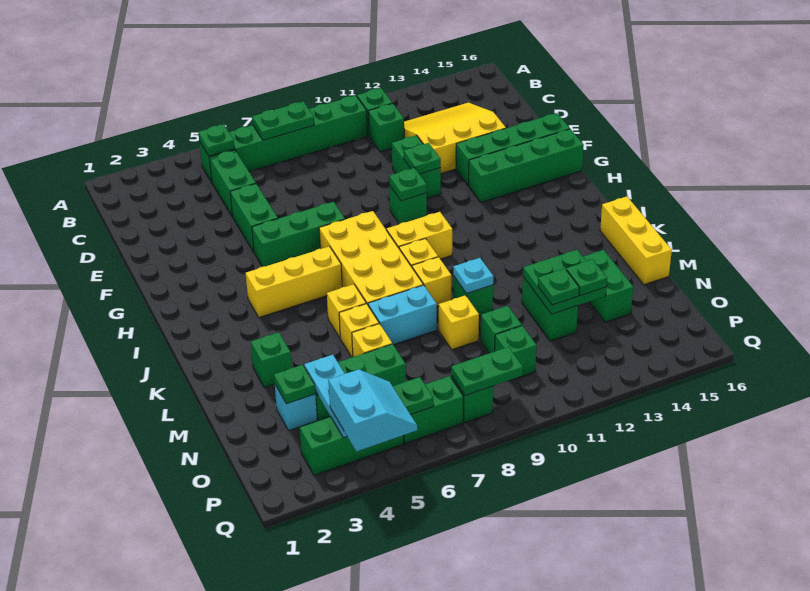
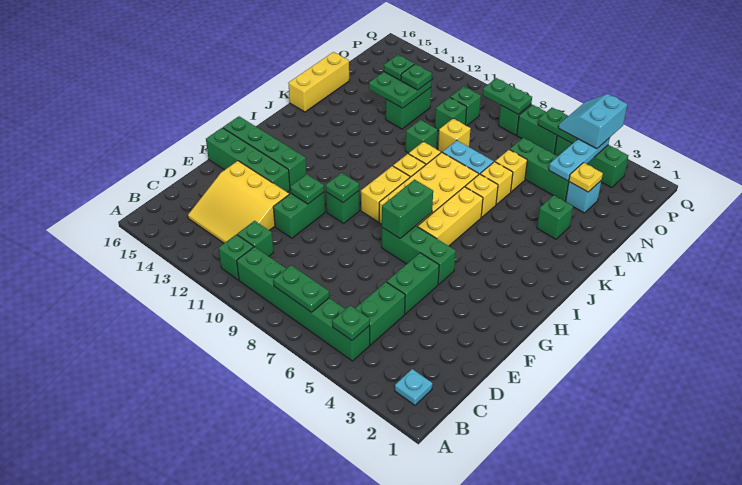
yellow brick I4:I6 level 1 -> yellow brick H6:J6 level 1
yellow brick I9:I10 level 1 -> yellow brick H9:I9 level 1
cyan plate L10 level 2 -> cyan plate B2 level 1
green brick M14:N14 level 1 -> green brick G7:H7 level 2
green plate N3 level 2 -> yellow plate N3 level 2

